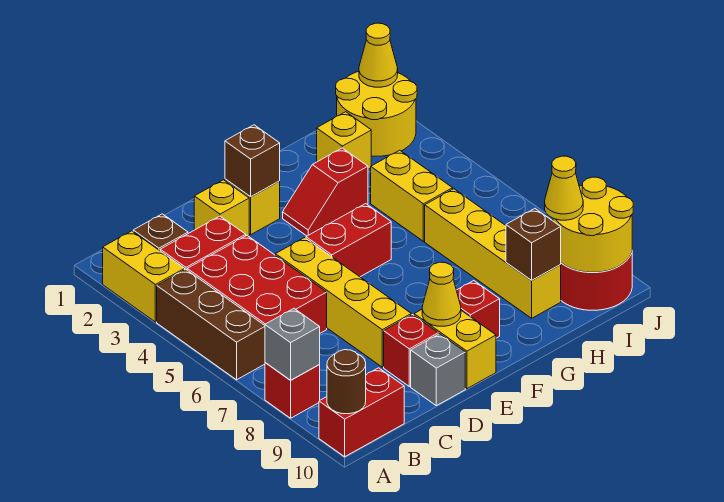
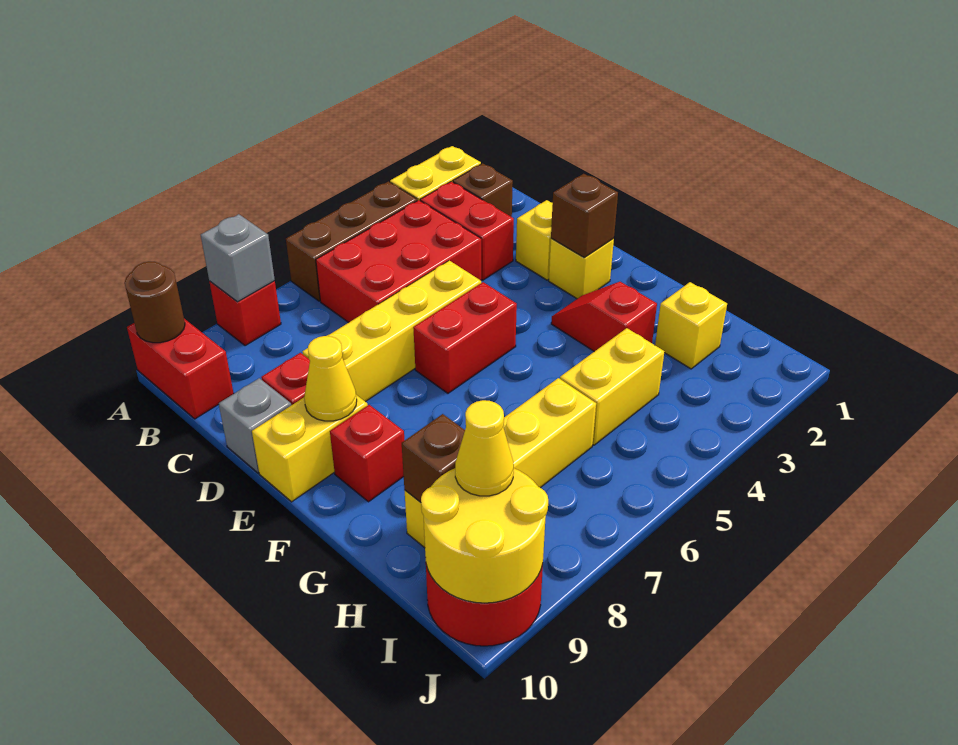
red brick E5:F5 level 1 -> red brick E5:E6 level 1
yellow round brick I1:J2 level 1 -> none
yellow cone J1 level 2 -> none

